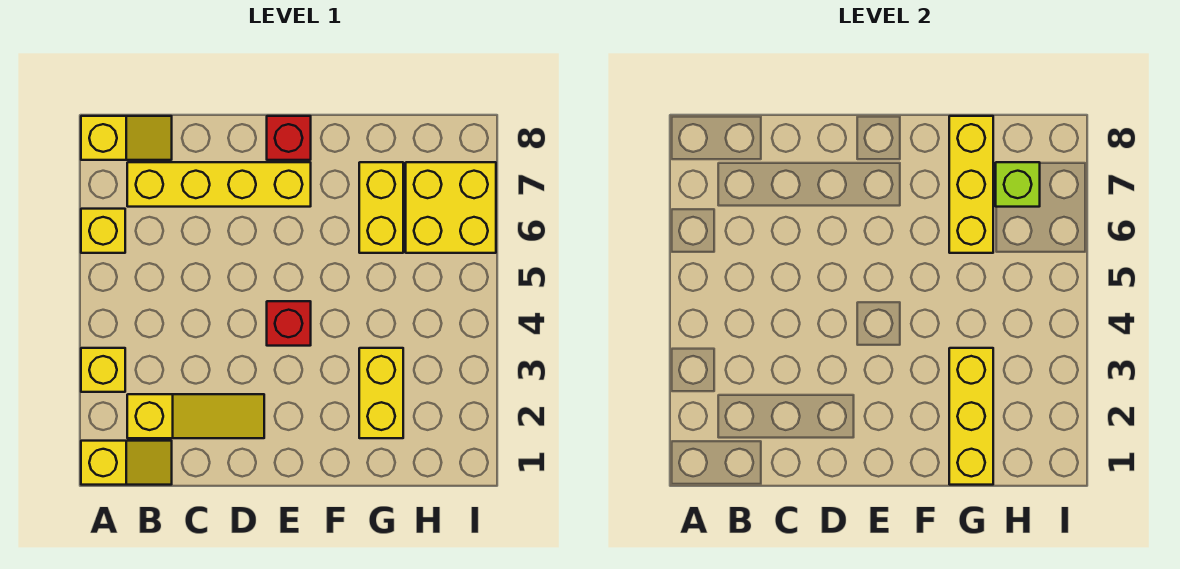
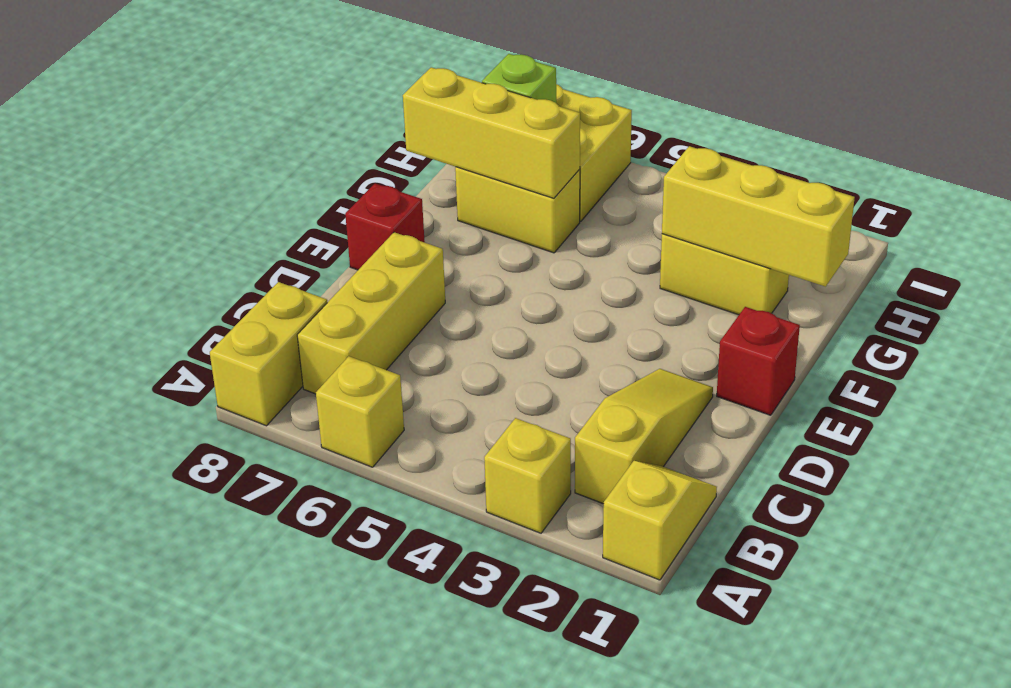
yellow slope A8:B8 level 1 top A -> yellow brick A8:B8 level 1
yellow brick B7:E7 level 1 -> yellow brick B7:D7 level 1
red brick E4 level 1 -> red brick E1 level 1

